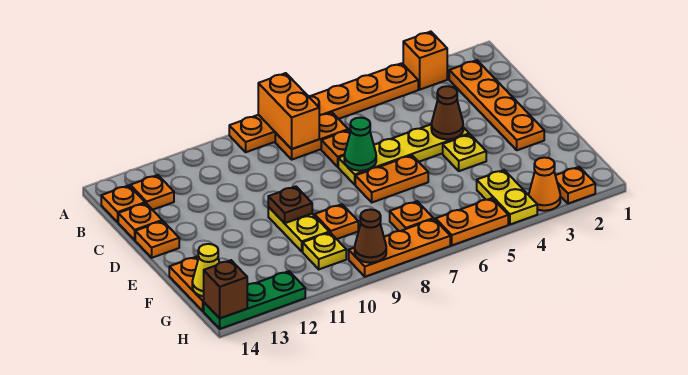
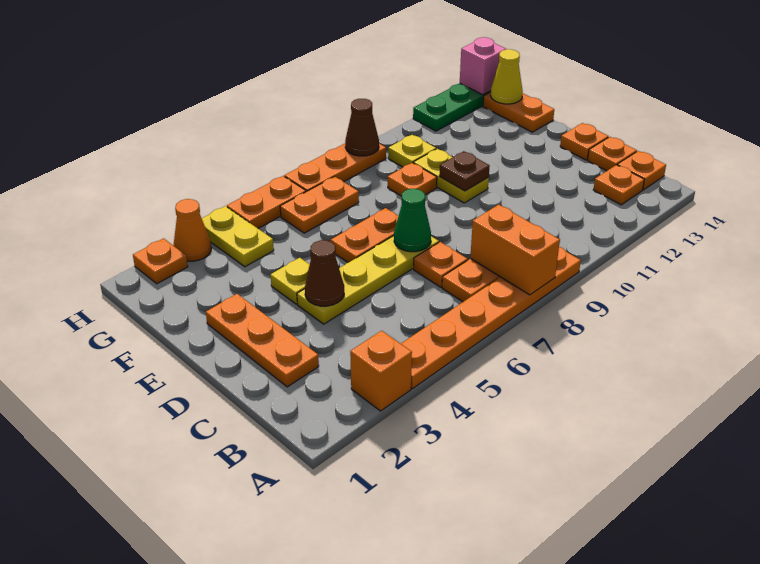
orange plate B2:E2 level 1 -> orange plate C2:E2 level 1
orange plate G7 level 1 -> orange plate G6:G7 level 1
brown brick H14 level 2 -> pink brick H14 level 2

